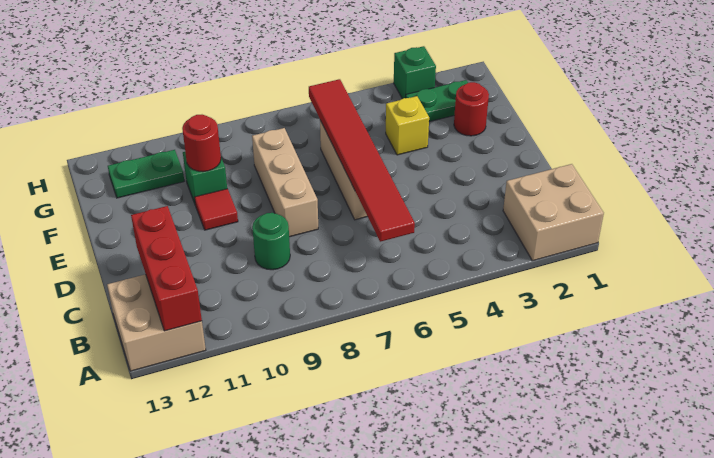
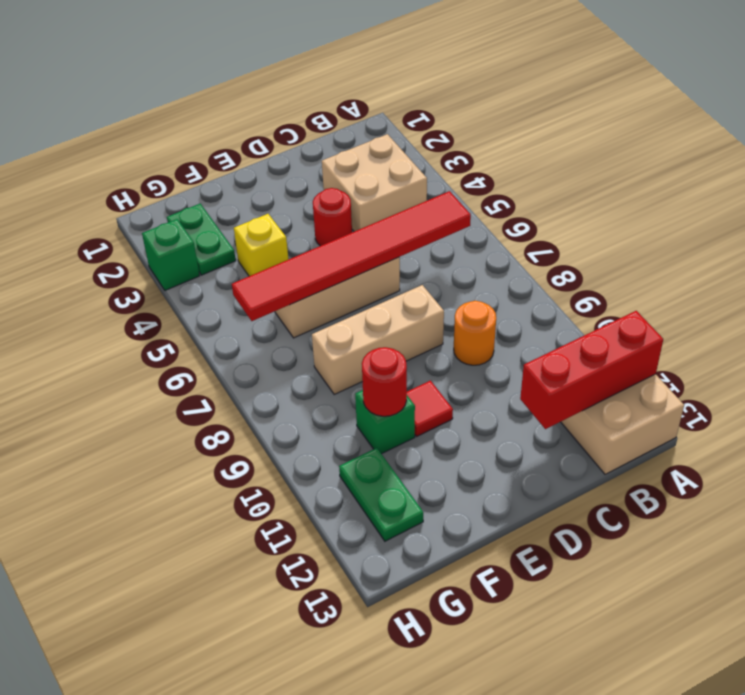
tan brick A1:B2 level 1 -> tan brick B3:C4 level 1
green round brick C9 level 1 -> orange round brick C9 level 1
red round brick F2 level 1 -> red round brick D4 level 1

